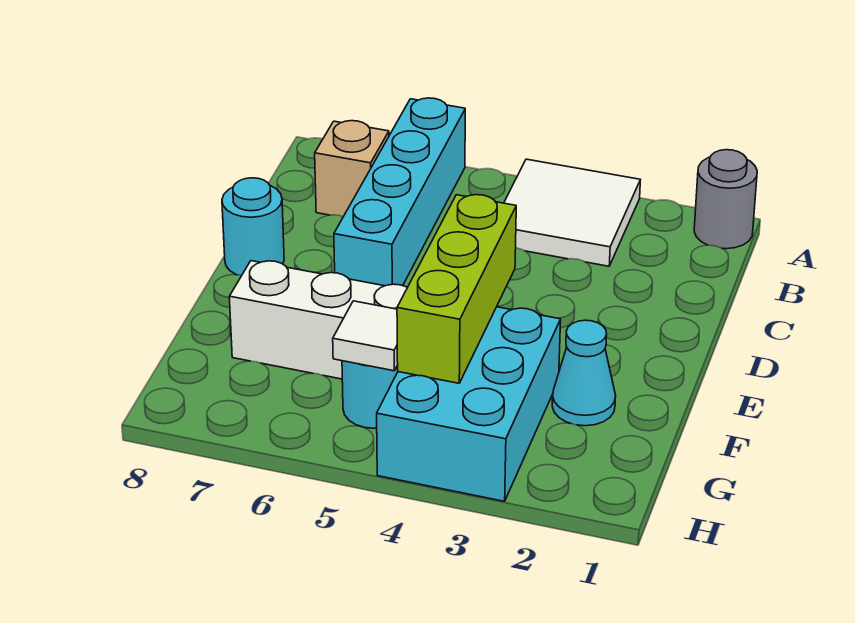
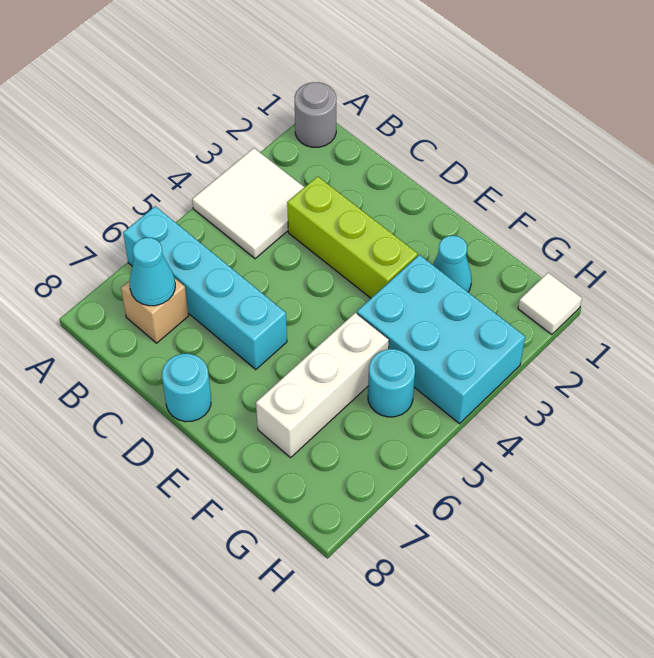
none -> cyan cone B7 level 2
lime brick E4:G4 level 2 -> lime brick C3:E3 level 1
white tile G5 level 2 -> white tile H1 level 1

